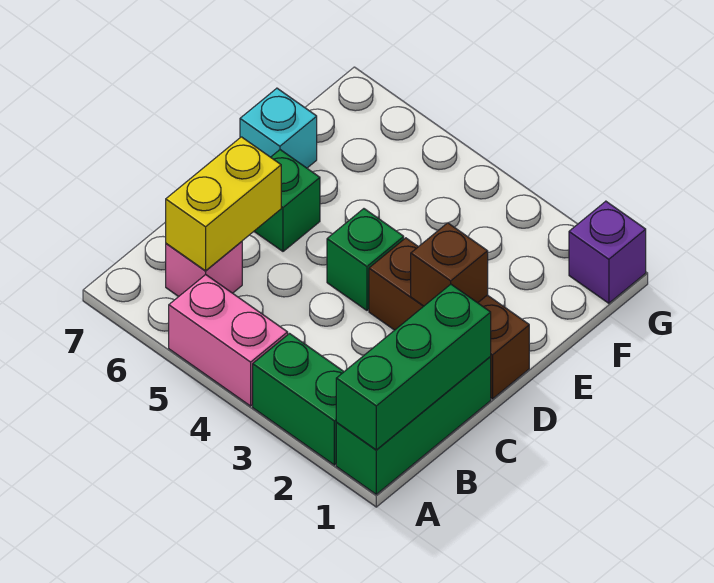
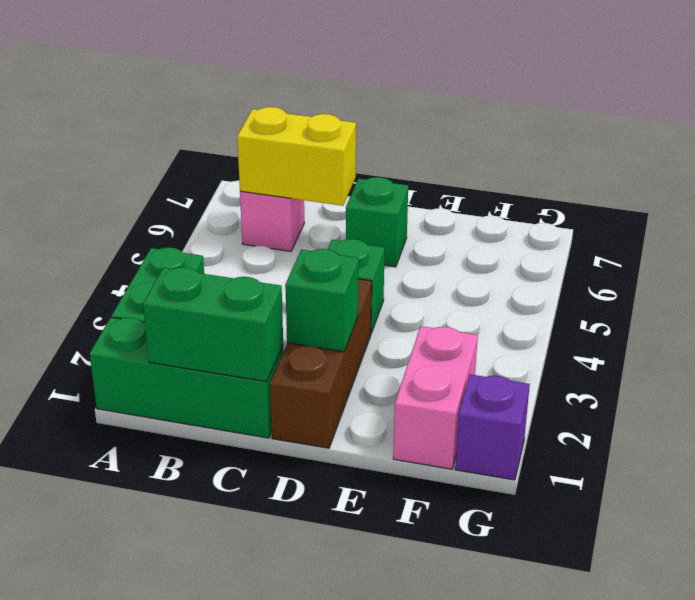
green brick A1:C1 level 2 -> green brick B1:C1 level 2
pink brick A4:A5 level 1 -> pink brick F1:F2 level 1
brown brick D2 level 2 -> green brick D2 level 2
cyan brick E7 level 1 -> none

